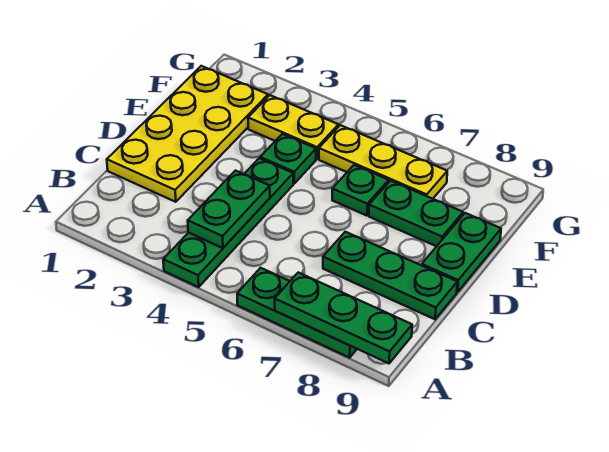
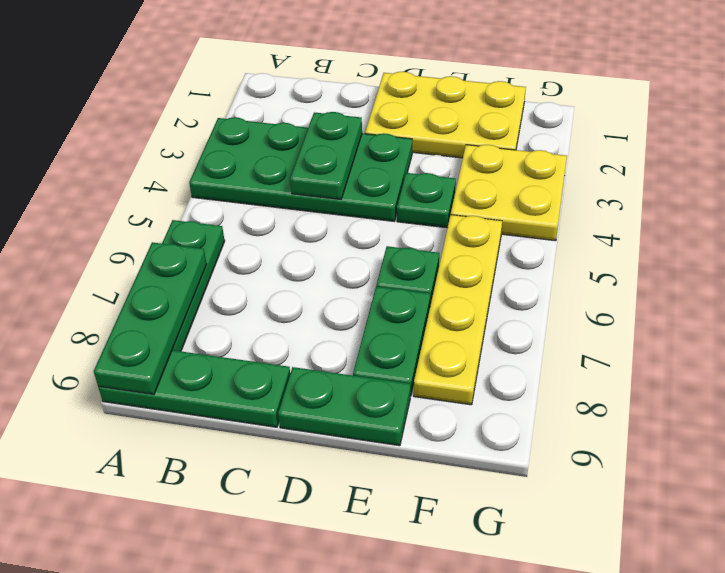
green plate A4:D4 level 1 -> green plate A3:D4 level 1
green plate B4:C4 level 2 -> green plate C3:C4 level 2
yellow plate C1:F2 level 1 -> yellow plate D1:F2 level 1
green plate C7:C9 level 1 -> green plate A9:C9 level 1
yellow plate F3:F4 level 1 -> yellow plate F3:G4 level 1
yellow plate F5:F7 level 1 -> yellow plate F5:F8 level 1

